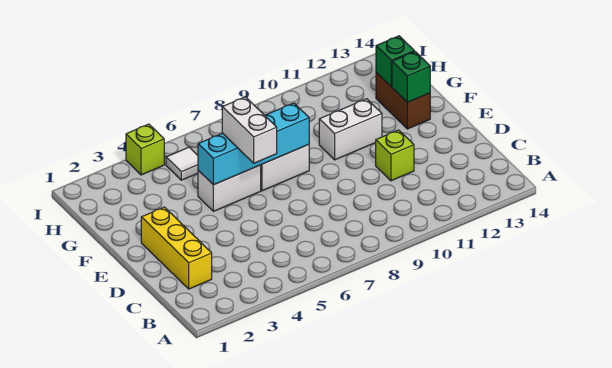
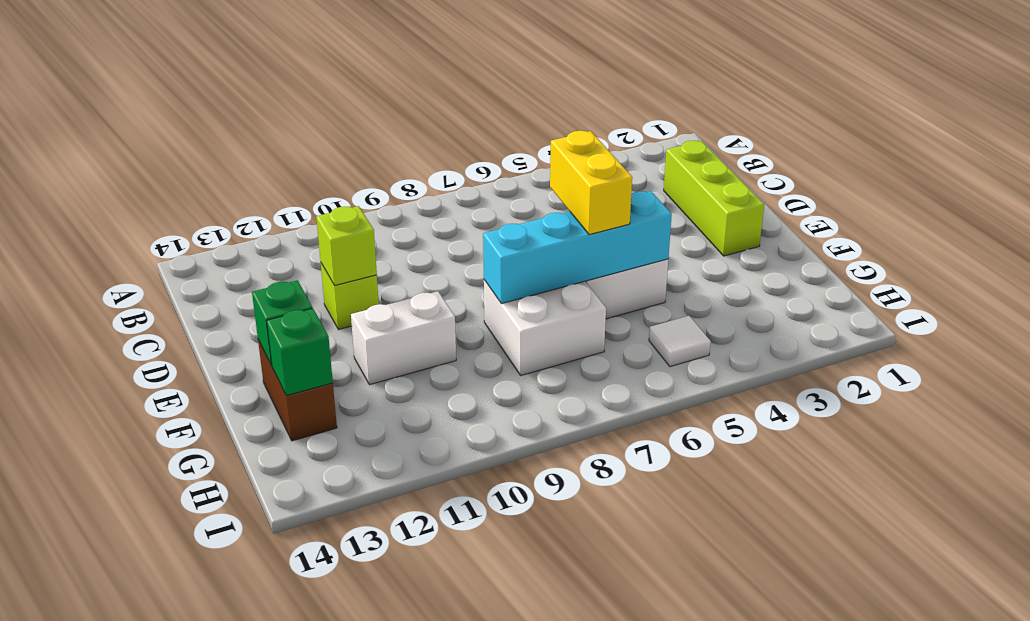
yellow brick C2:E2 level 1 -> lime brick C2:E2 level 1
white brick E6:F6 level 3 -> yellow brick E6:F6 level 3
lime brick I4 level 1 -> lime brick D11 level 2

